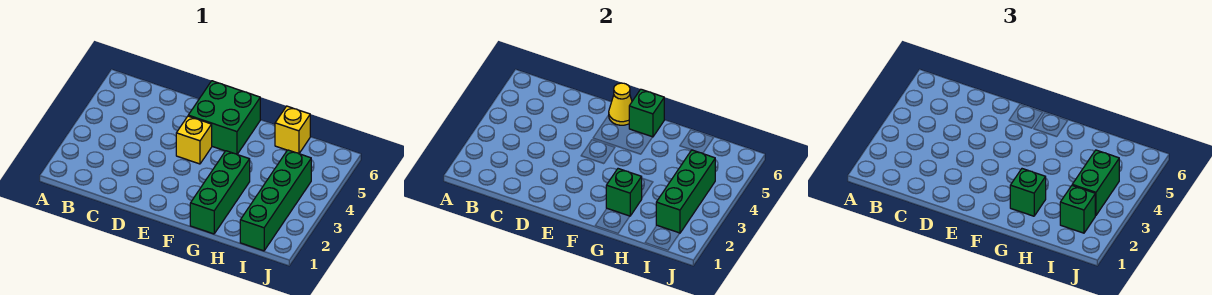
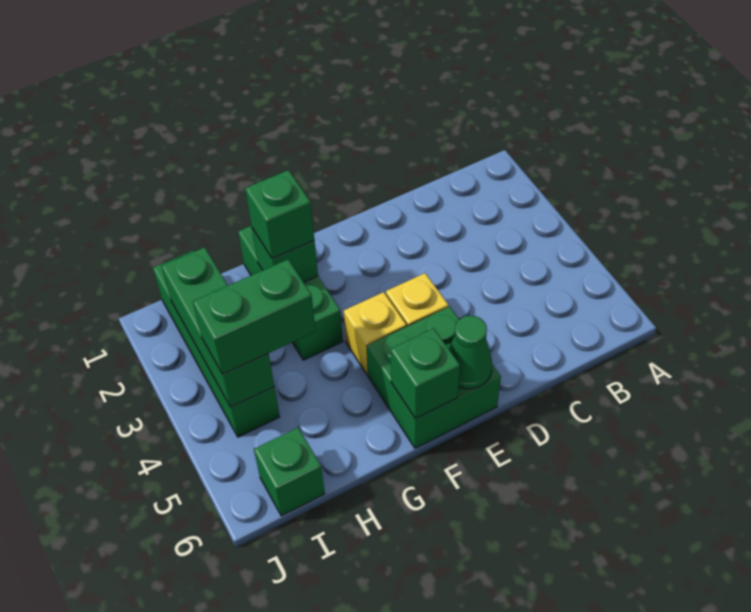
yellow cone E6 level 2 -> green cone E6 level 2
yellow brick H6 level 1 -> yellow brick F4 level 1
green brick I2 level 3 -> green brick I6 level 1
green brick I3:I4 level 3 -> green brick H4:I4 level 3

